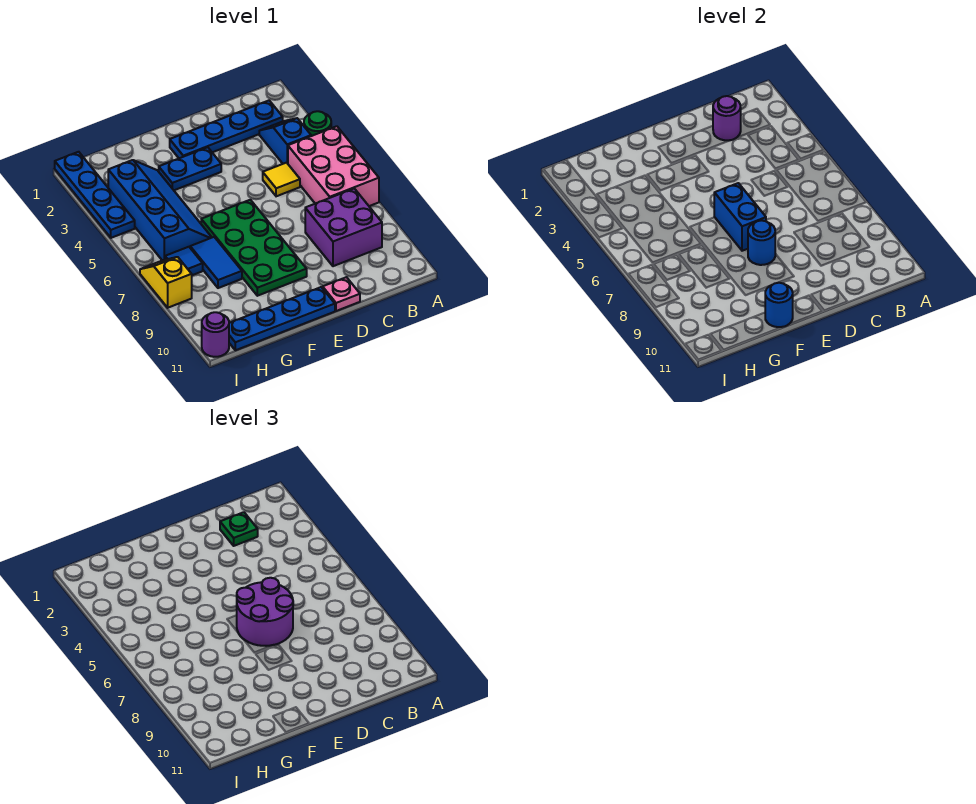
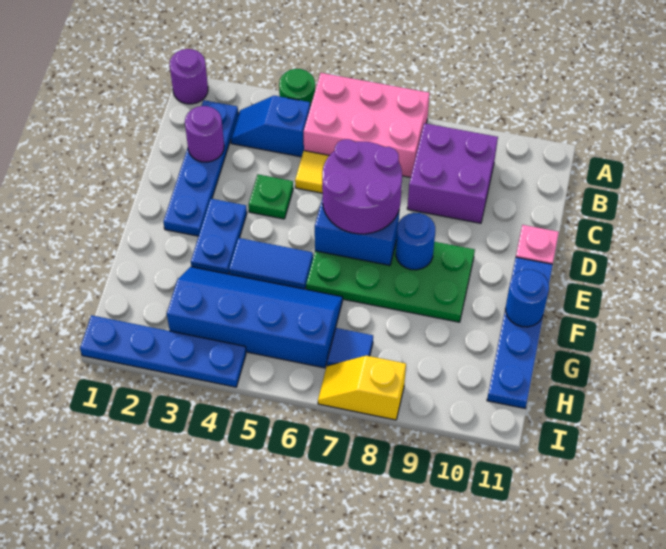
green plate C2 level 3 -> green plate D4 level 1
blue tile G7:G8 level 1 -> blue tile F4:F5 level 1
purple round brick I11 level 1 -> purple round brick A1 level 1

